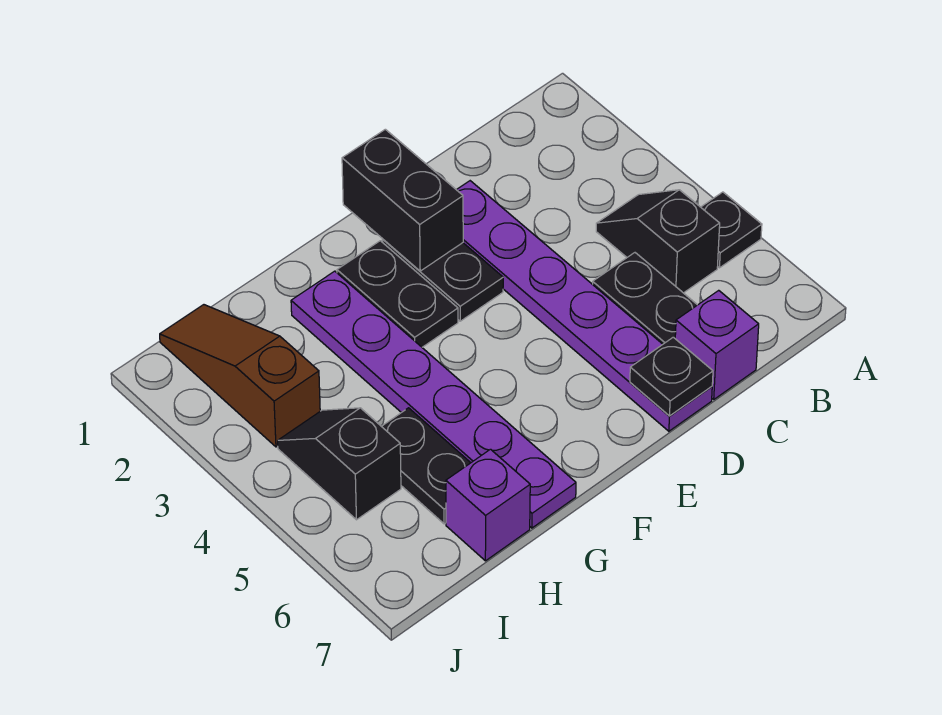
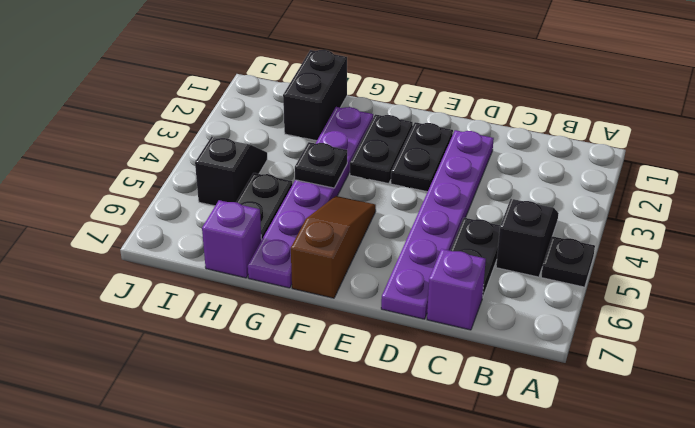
black plate D7 level 2 -> black plate G4 level 2
black brick E1:E2 level 2 -> black brick H1:H2 level 1
brown slope I1:I3 level 1 top 3 -> brown slope F5:F7 level 1 top 7

